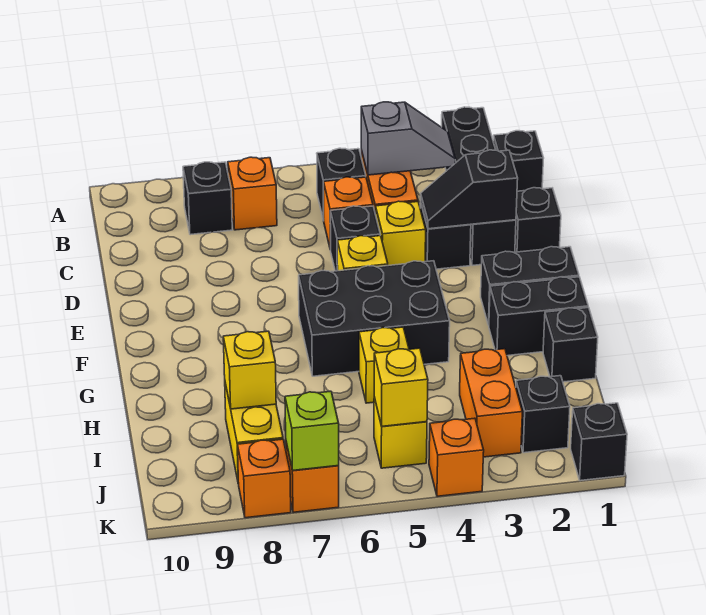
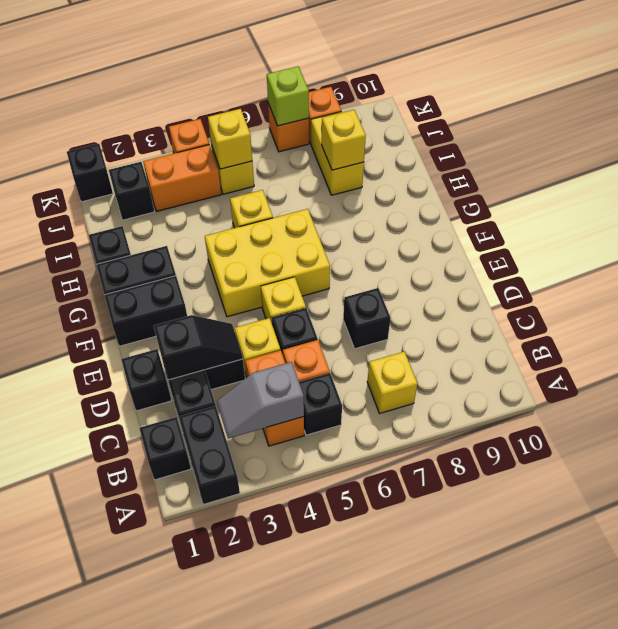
orange brick B7 level 1 -> yellow brick B7 level 1
black brick B8 level 1 -> black brick D7 level 1
black brick F4:G6 level 1 -> yellow brick F4:G6 level 1
orange brick I3:J3 level 1 -> orange brick J3:J4 level 1

